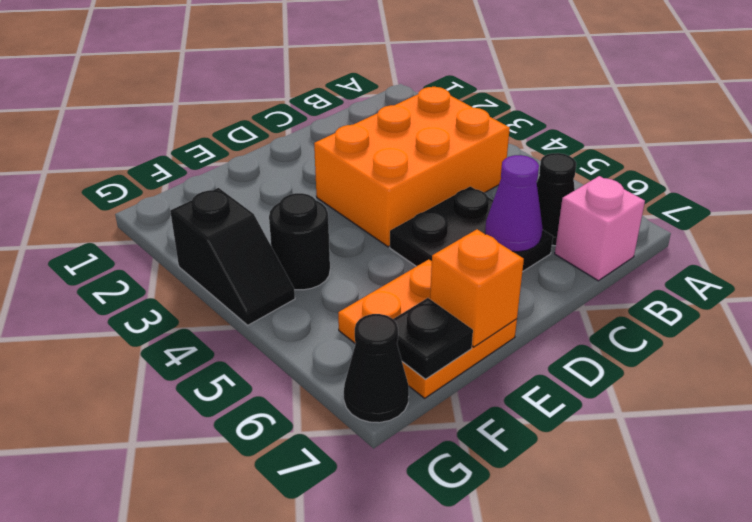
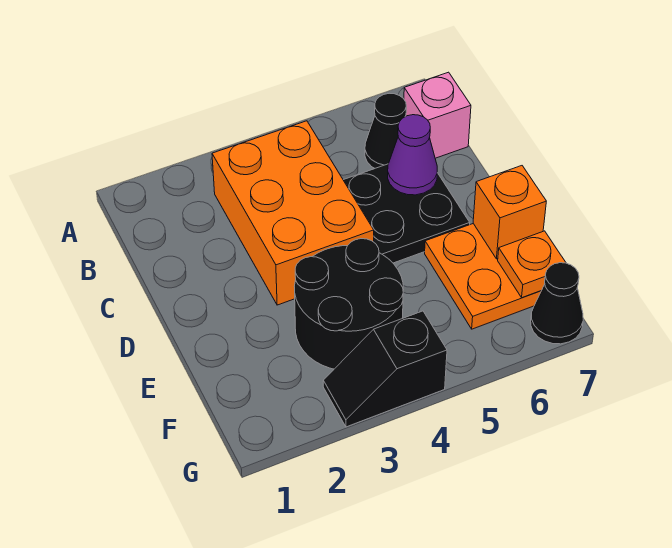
black round brick F4 level 1 -> black round brick E3:F4 level 1
black plate F7 level 2 -> orange plate F7 level 2
black slope G3:G4 level 1 top 3 -> black slope G3:G4 level 1 top 4

